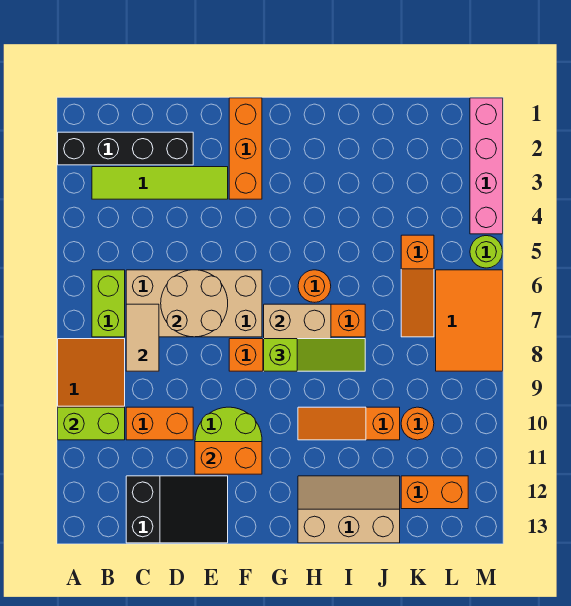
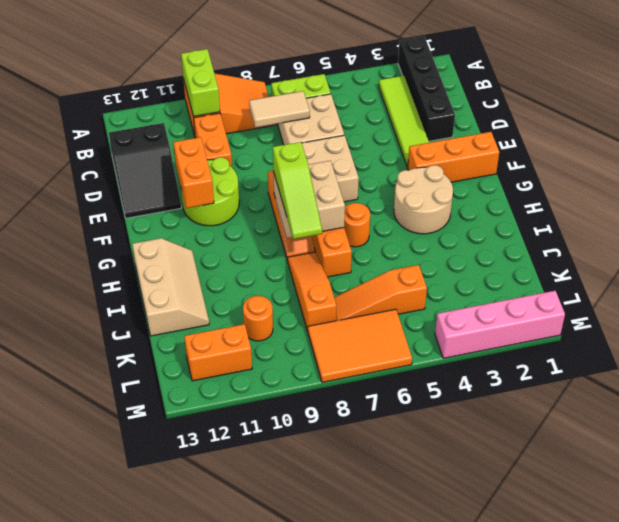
tan round brick D6:E7 level 2 -> tan round brick G3:H4 level 1
orange slope H10:J10 level 1 top J -> orange slope I8:K8 level 1 top K
orange brick K12:L12 level 1 -> orange brick L11:L12 level 1
lime round brick M5 level 1 -> none

